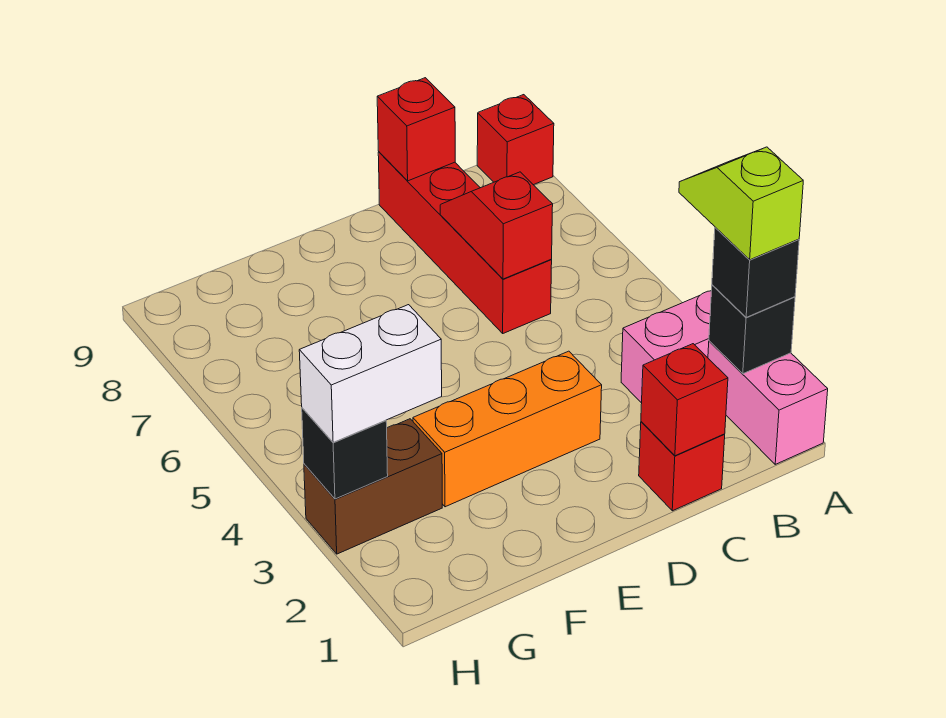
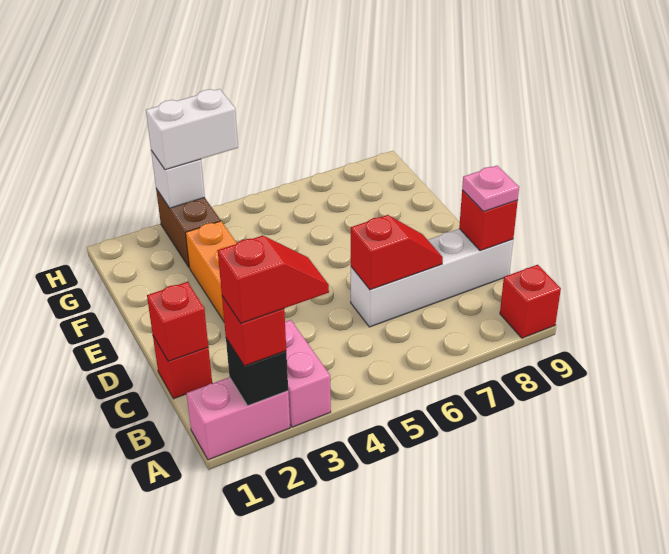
black brick A2 level 3 -> red brick A2 level 3
lime slope A2:A3 level 4 top 2 -> red slope A2:A3 level 4 top 2
red brick C6:C9 level 1 -> white brick C6:C9 level 1
none -> pink plate C9 level 3
white brick G3:H3 level 3 -> white brick H3:H4 level 3
black brick H3 level 2 -> white brick H3 level 2

